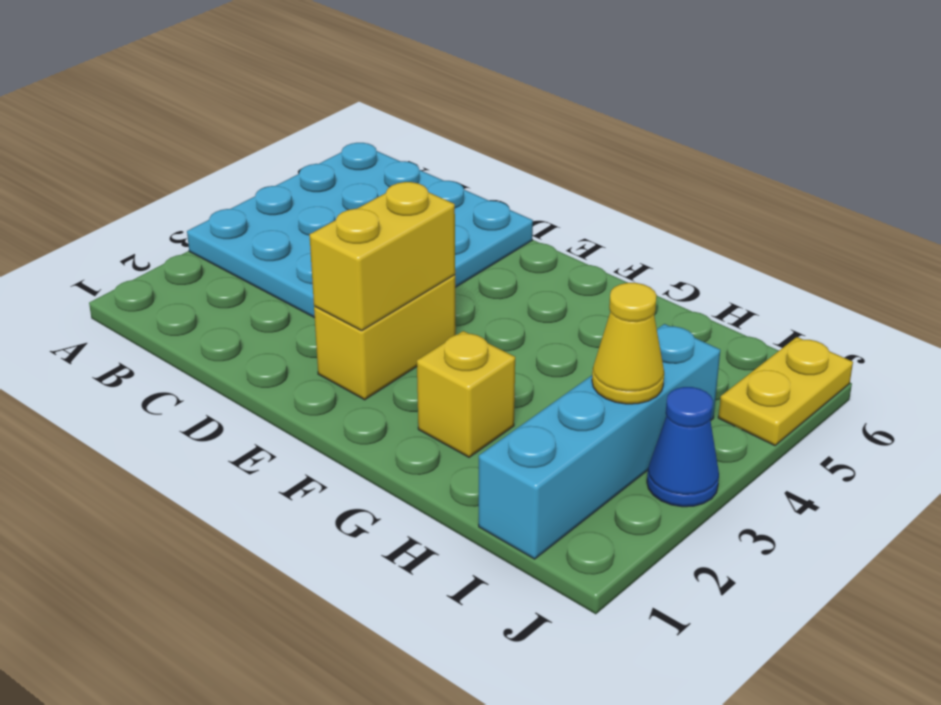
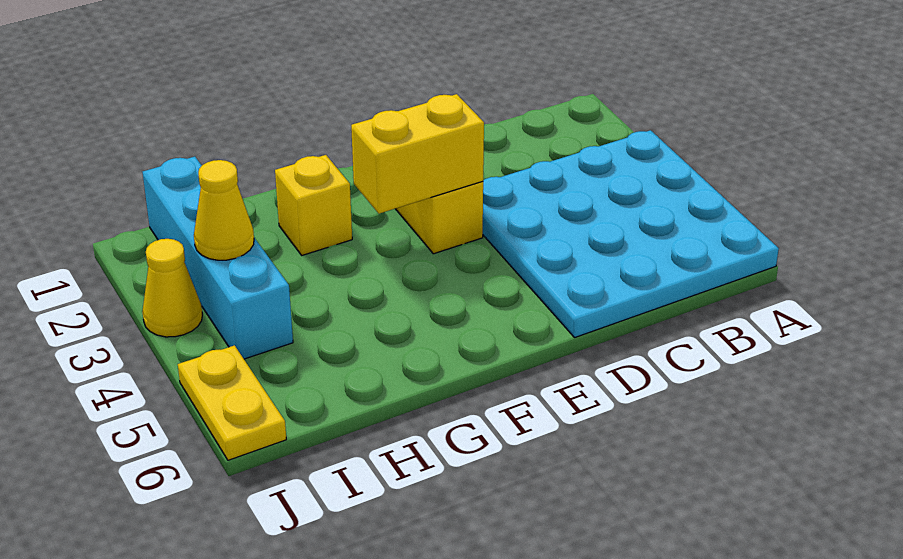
yellow brick E2:E3 level 2 -> yellow brick E3:F3 level 2
blue cone J3 level 1 -> yellow cone J3 level 1

